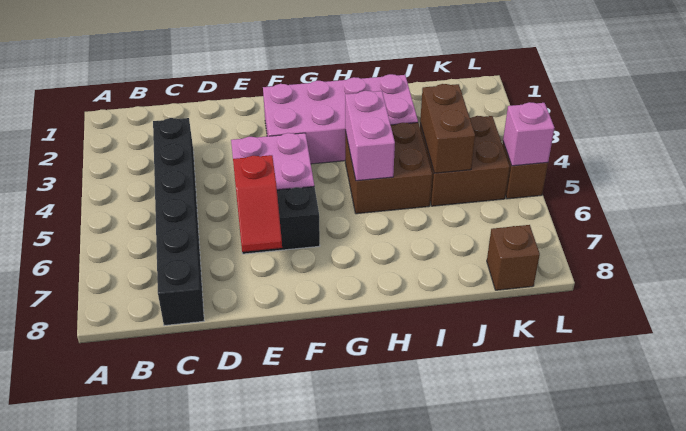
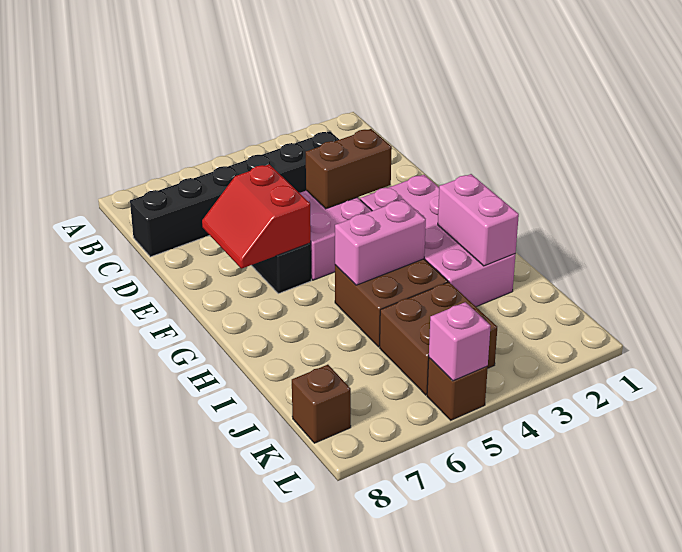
red slope E6:E7 level 2 top 6 -> red slope E6:F7 level 2 top 6
none -> pink brick H2:I2 level 2
brown brick J4:J5 level 2 -> brown brick E3:E4 level 2

